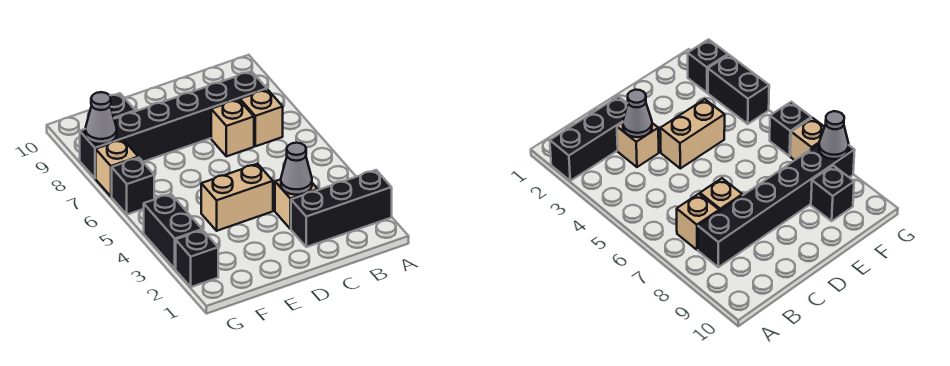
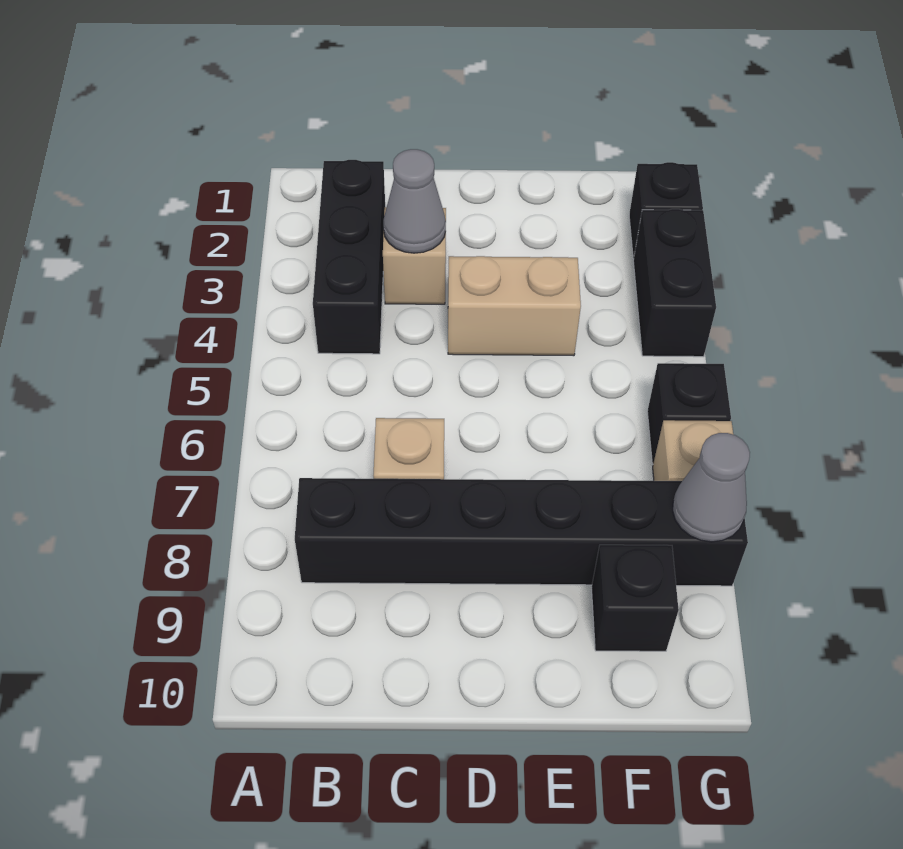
black brick A2:C2 level 1 -> black brick B2:B4 level 1
tan brick B7 level 1 -> none

